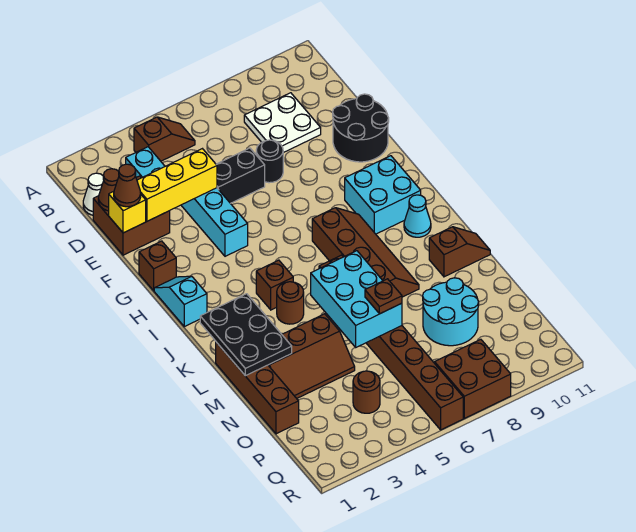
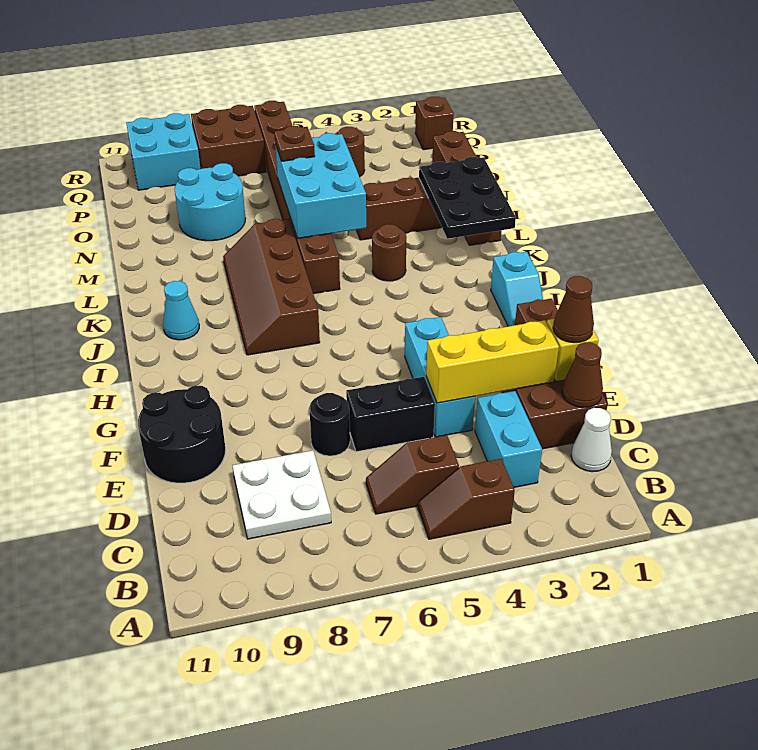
cyan brick H9:I10 level 1 -> cyan brick Q9:R10 level 1
brown brick J4 level 1 -> brown brick Q1 level 1
brown slope L10:L11 level 1 top 10 -> brown slope C5:C6 level 1 top 5

